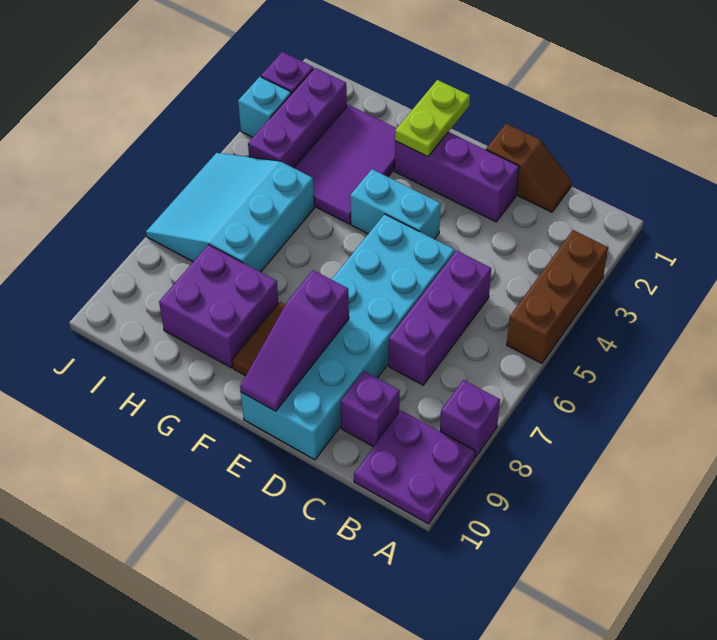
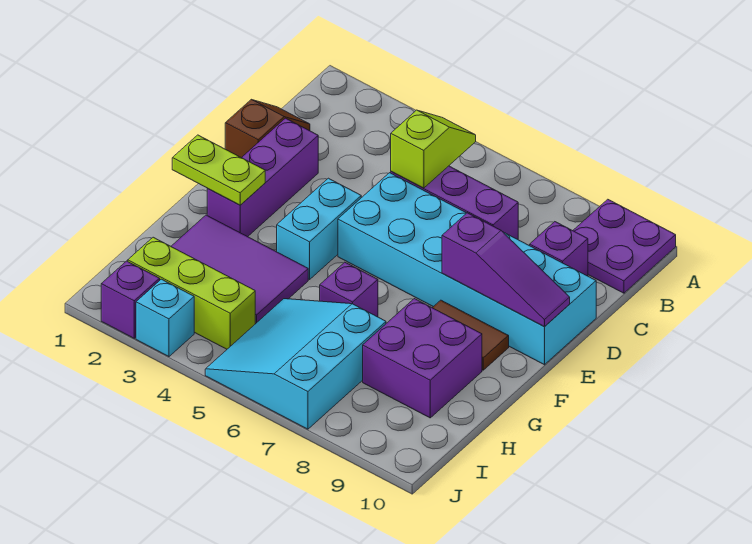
brown brick A3:A5 level 1 -> none
purple brick A8 level 1 -> purple brick G6 level 1
none -> lime slope B5:C5 level 2 top C
cyan slope H5:J7 level 1 top H -> cyan slope H5:J7 level 1 top 7
purple brick I2:I4 level 1 -> lime brick I2:I4 level 1

